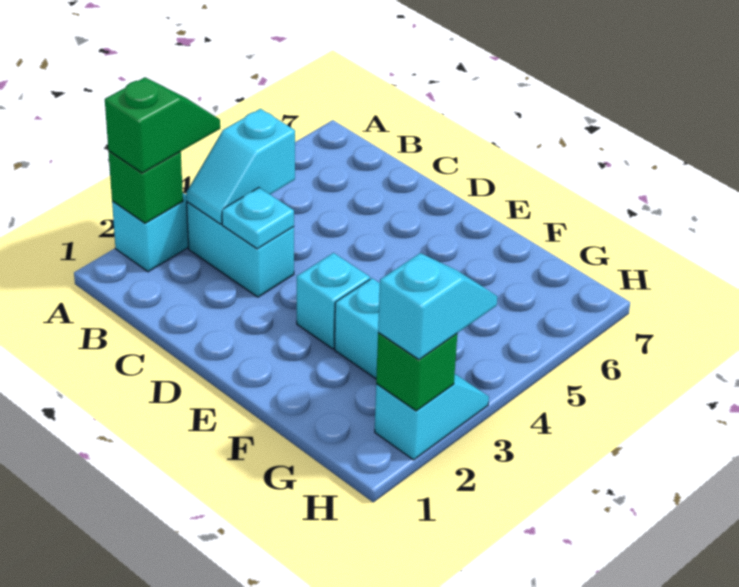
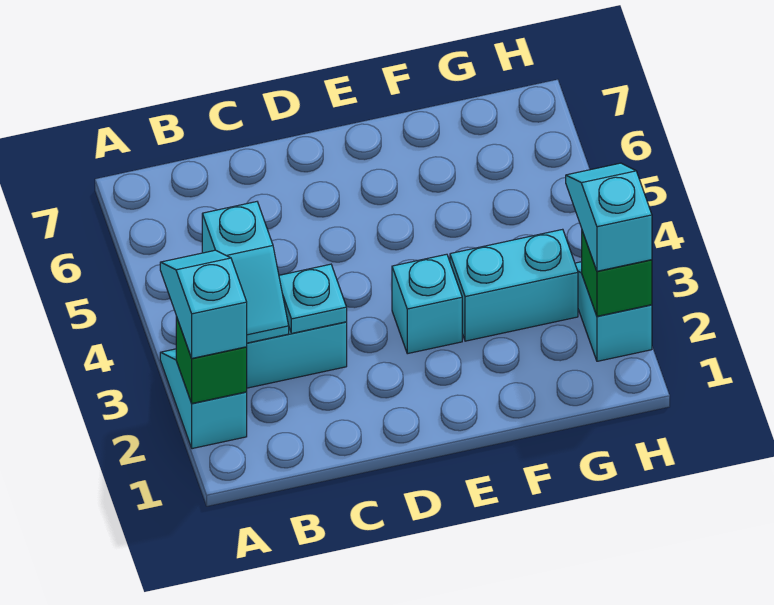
green slope A2:A3 level 3 top 2 -> cyan slope A2:A3 level 3 top 2

